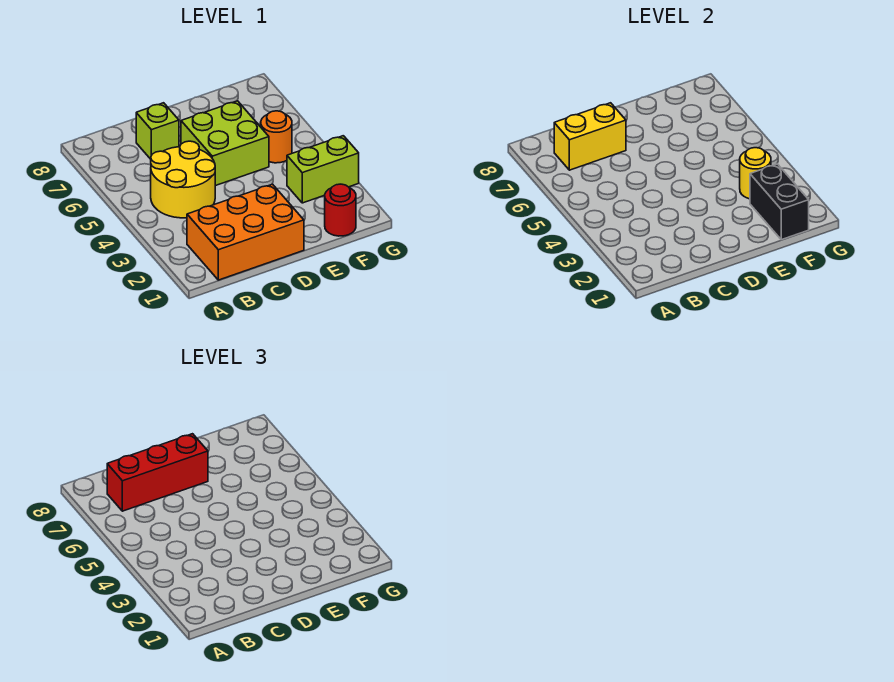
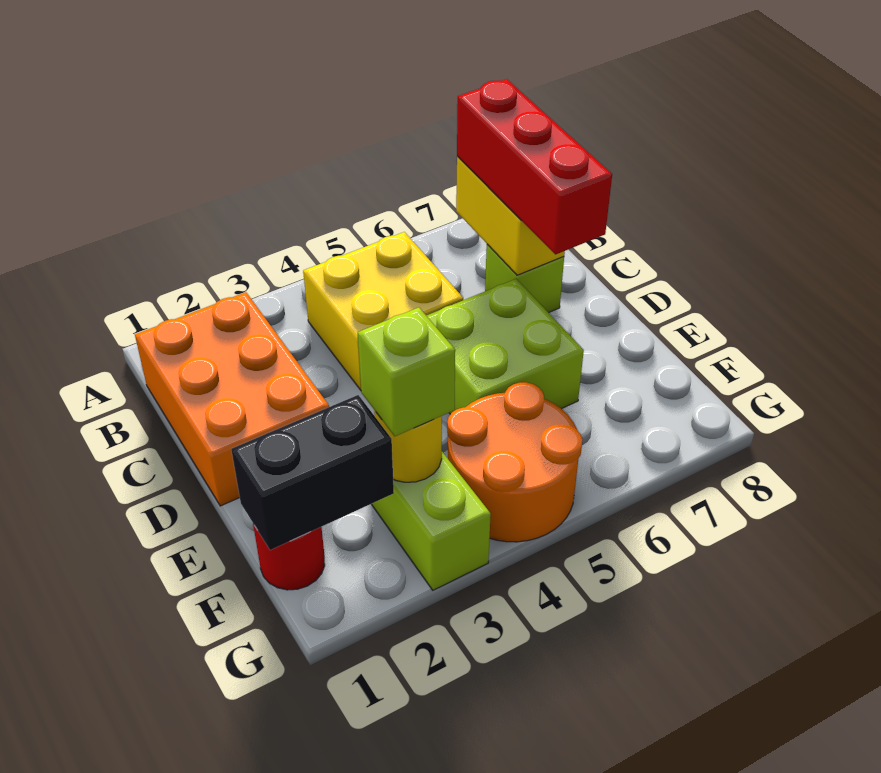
yellow round brick B4:C5 level 1 -> yellow brick B4:C5 level 1
none -> lime brick F3 level 3
orange round brick F5 level 1 -> orange round brick F4:G5 level 1

